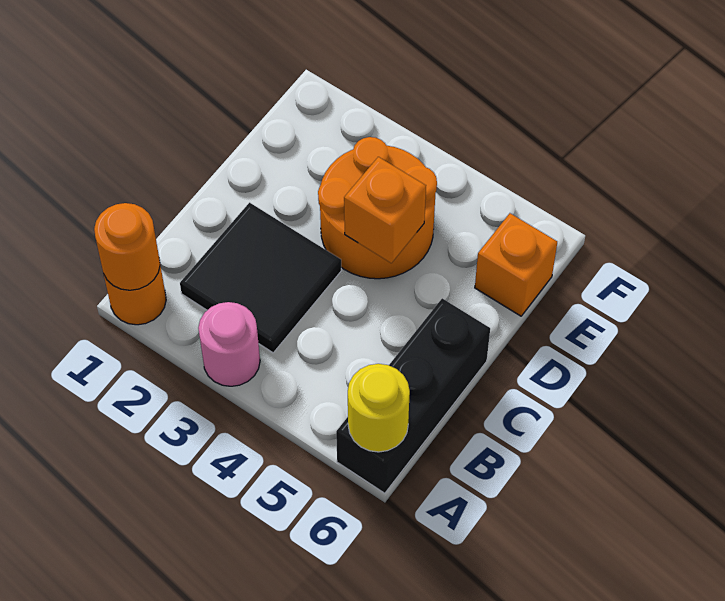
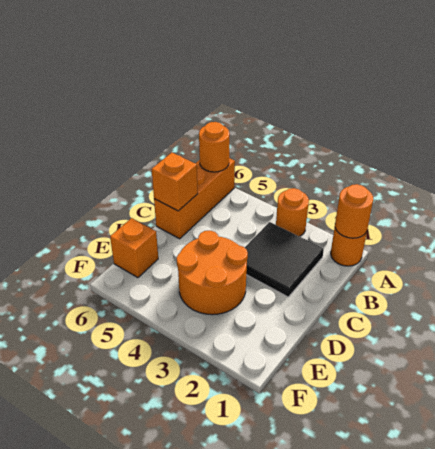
pink round brick A3 level 1 -> orange round brick A3 level 1
black brick A6:C6 level 1 -> orange brick A6:C6 level 1
yellow round brick A6 level 2 -> orange round brick A6 level 2
orange brick D4 level 2 -> orange brick C6 level 2

